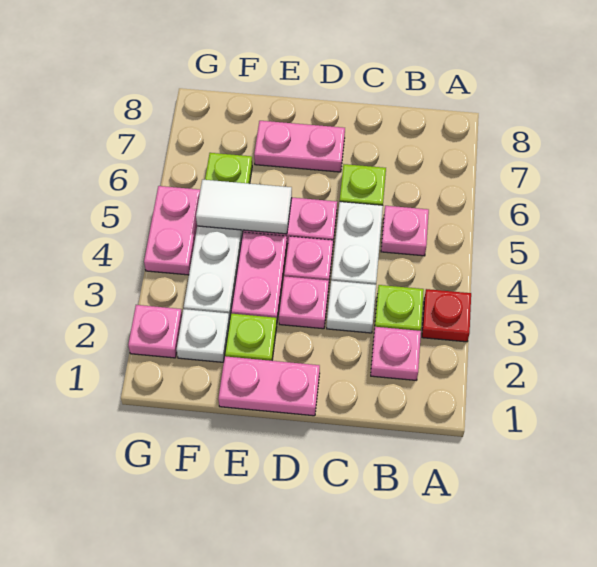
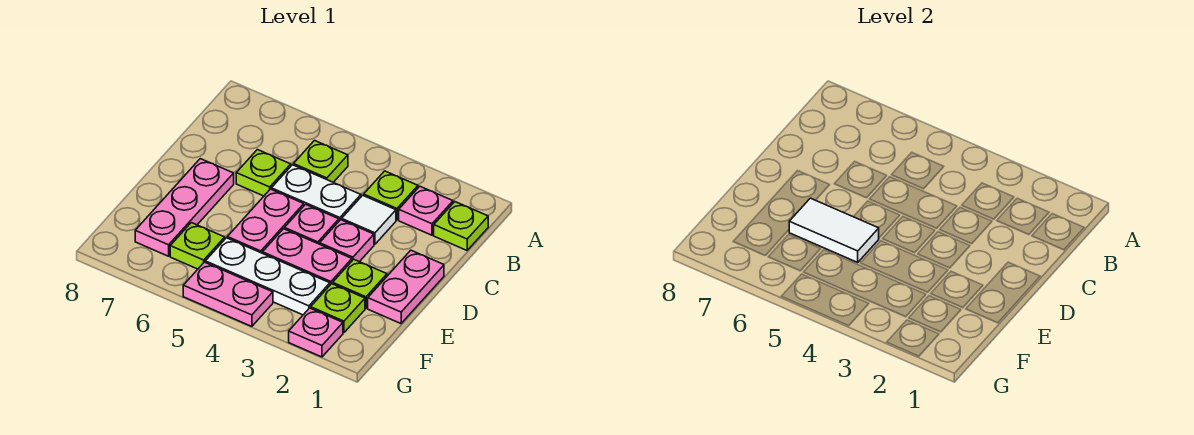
red plate A3 level 1 -> none
none -> lime plate B1 level 1
pink plate B5 level 1 -> lime plate B5 level 1
white plate C3 level 1 -> white tile C3 level 1
pink plate D7:E7 level 1 -> pink plate D7:F7 level 1
white tile E5:F5 level 2 -> white tile E5:E6 level 2
white plate F2 level 1 -> lime plate F2 level 1

